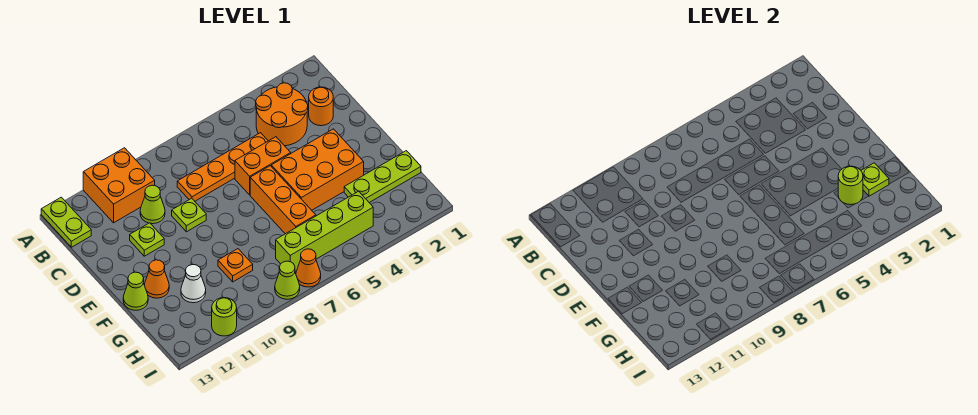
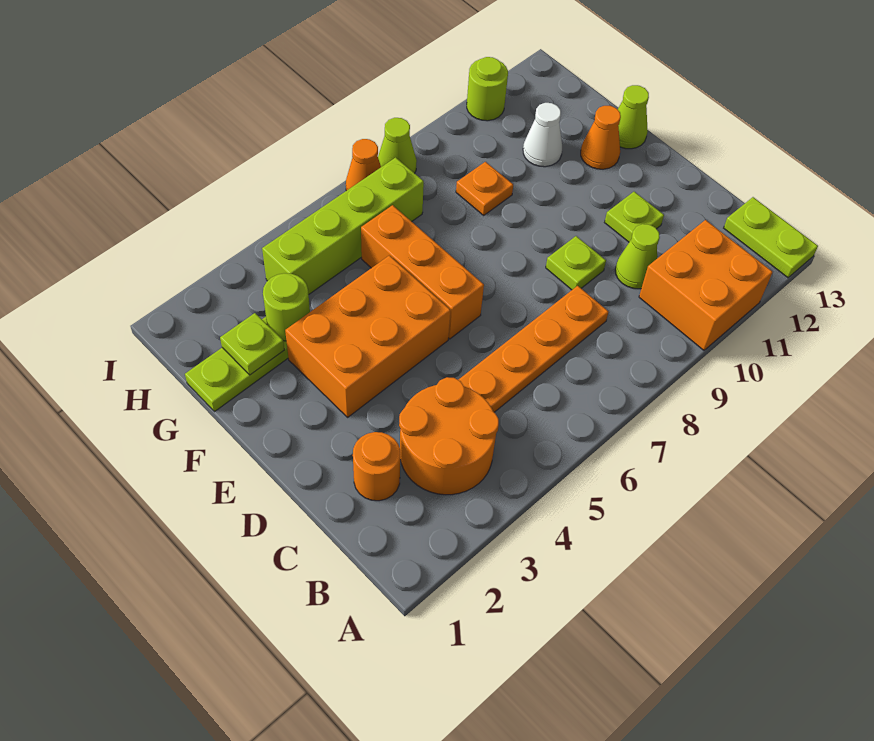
orange brick D5:D6 level 1 -> none

